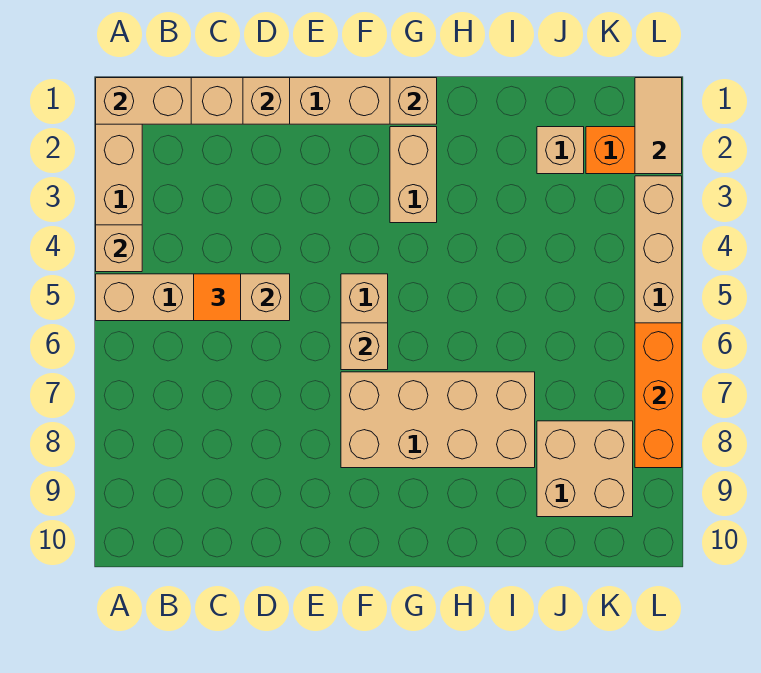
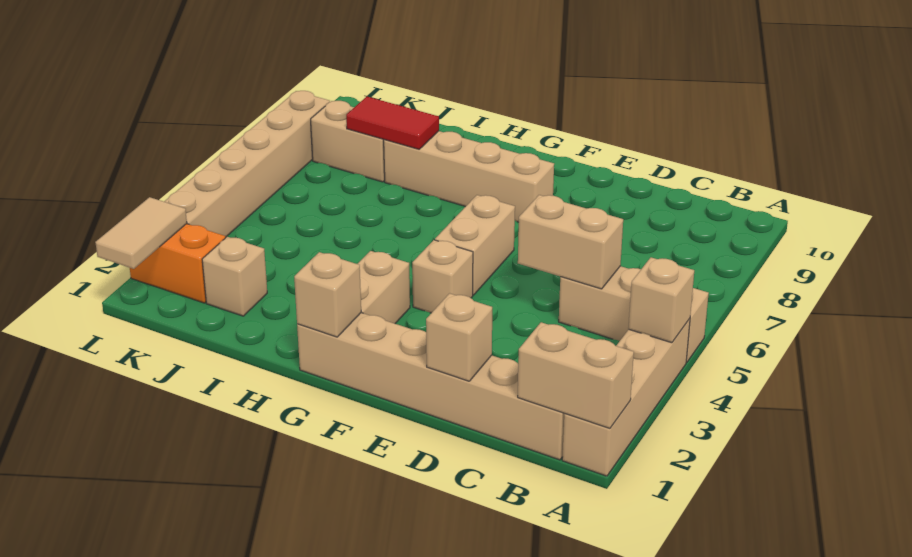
orange tile C5 level 3 -> none
tan brick F6 level 2 -> tan brick F4 level 1
tan brick F7:I8 level 1 -> tan brick F8:I8 level 1
none -> red tile I8:J8 level 2
tan brick J8:K9 level 1 -> tan brick J8:K8 level 1
orange brick L6:L8 level 2 -> none

